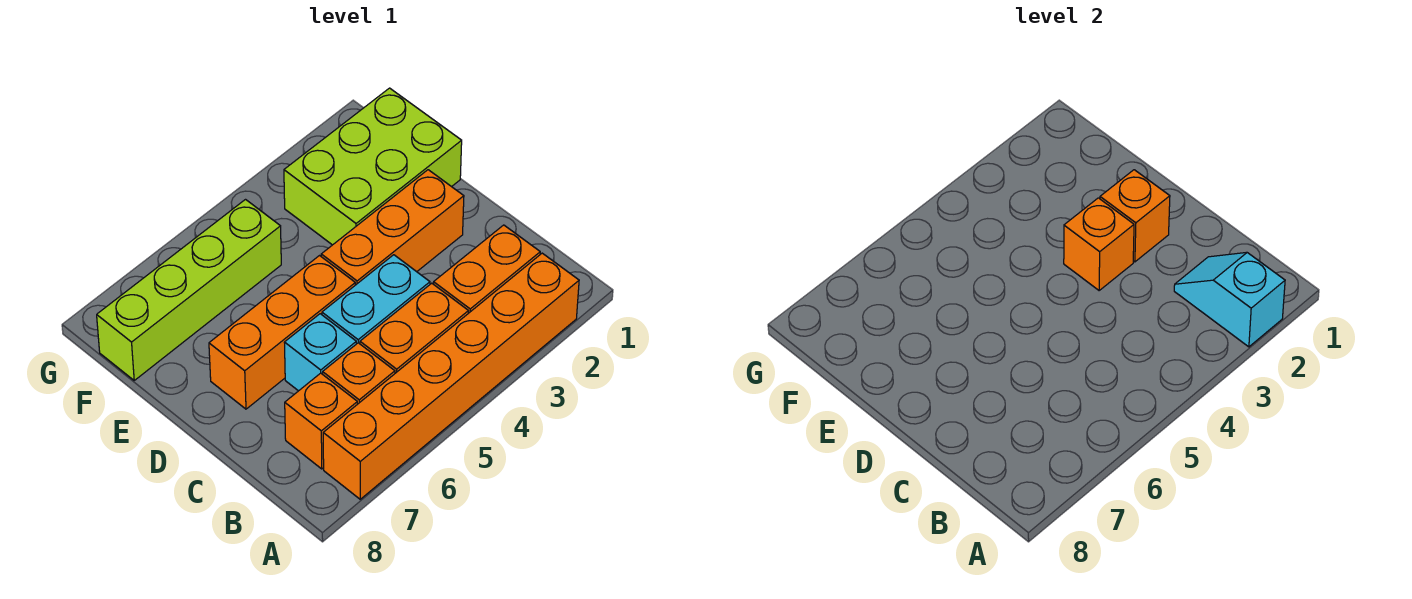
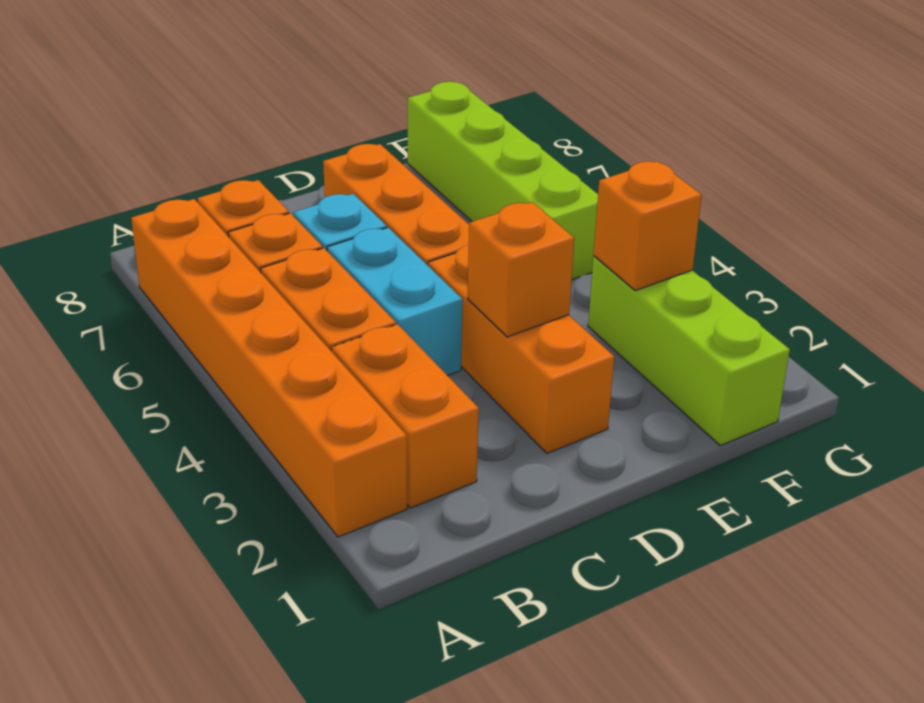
cyan slope A2:B2 level 2 top A -> none
orange brick D2 level 2 -> orange brick F3 level 2
lime brick E1:F3 level 1 -> lime brick F1:F3 level 1

